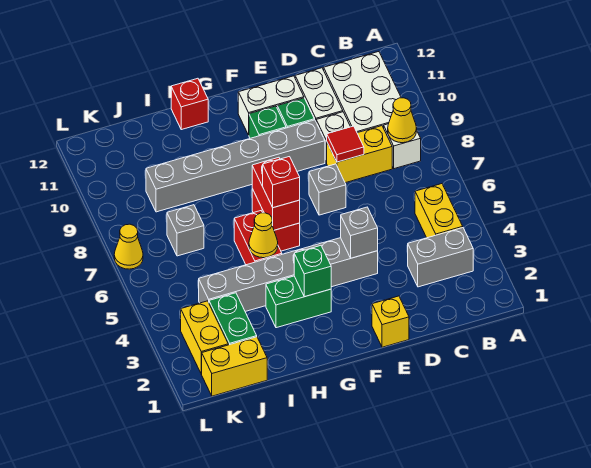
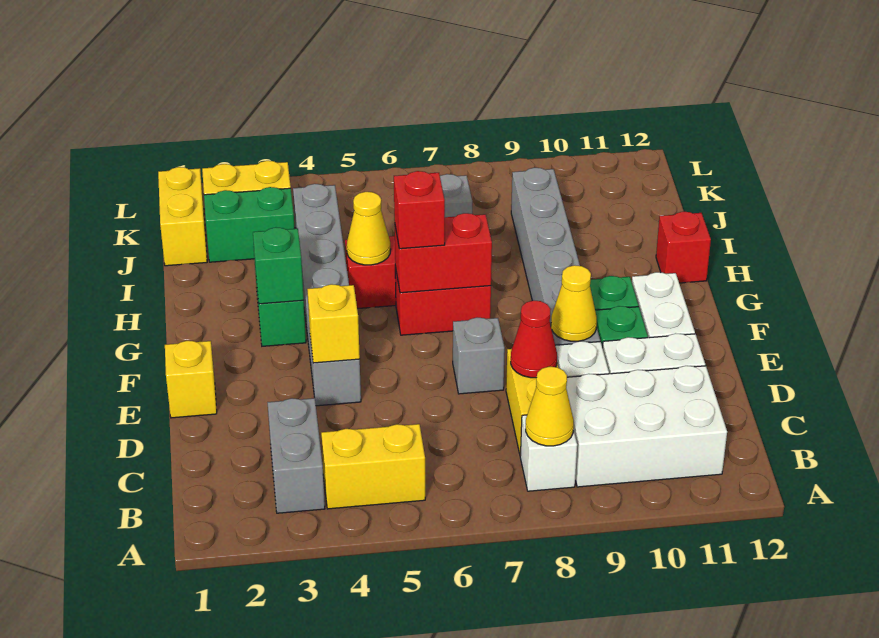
red tile D8 level 2 -> red cone D8 level 2
grey brick E4 level 2 -> yellow brick E4 level 2
yellow cone L7 level 1 -> yellow cone E9 level 2

